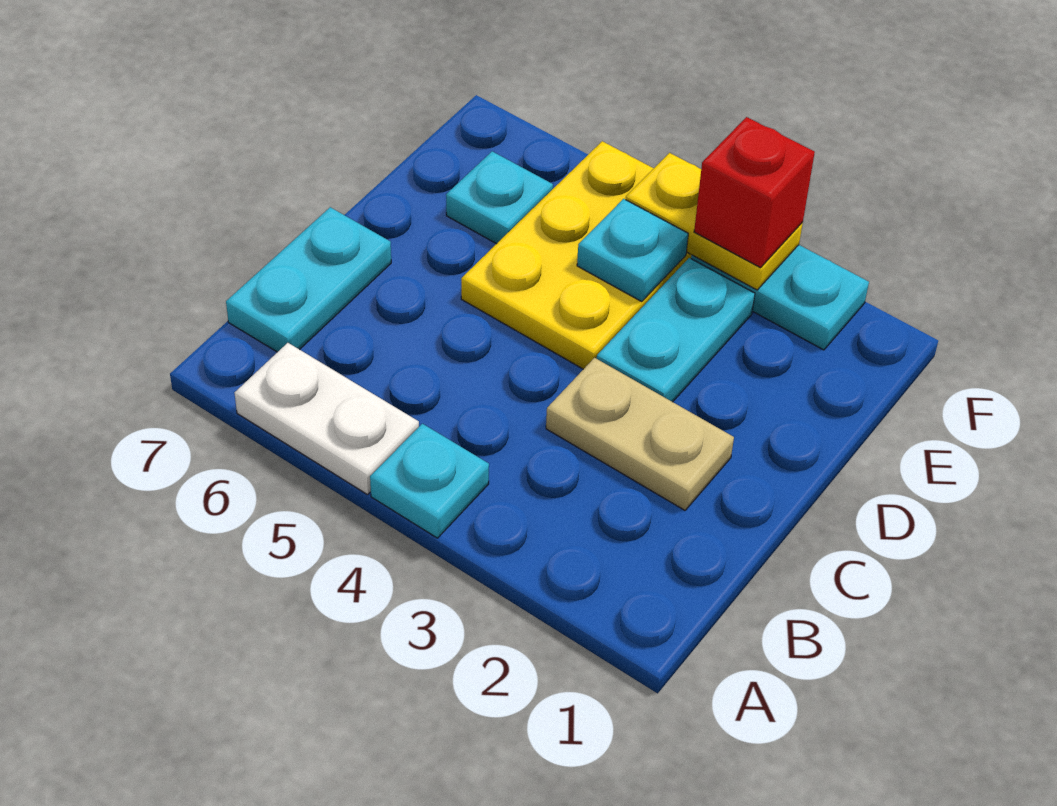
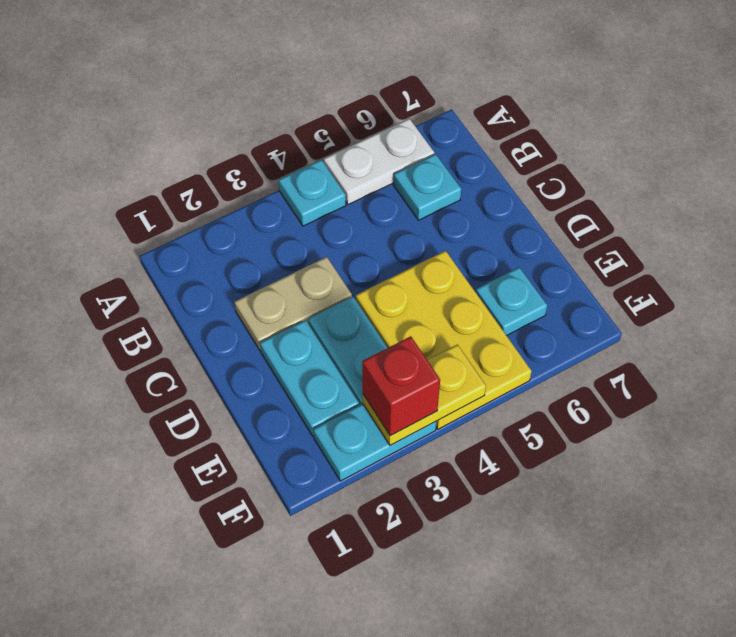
cyan plate B7:C7 level 1 -> cyan plate D2:E2 level 1
cyan plate E4 level 2 -> cyan plate B6 level 1

